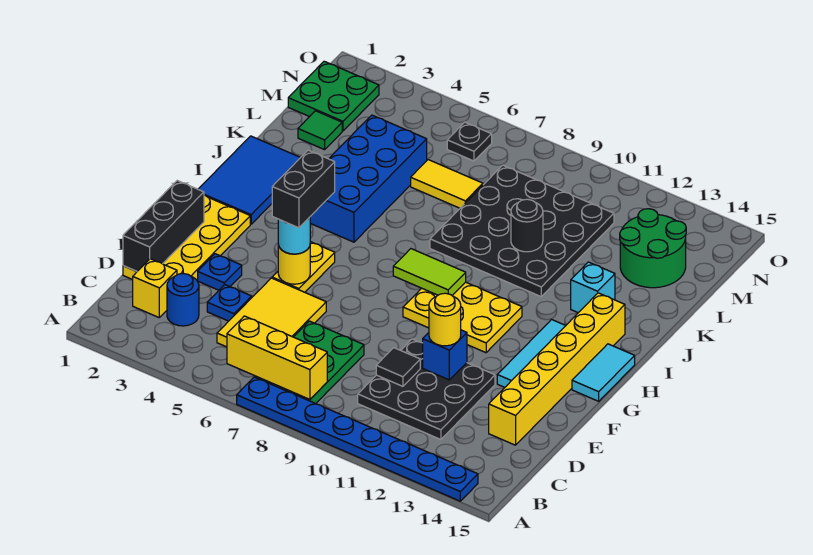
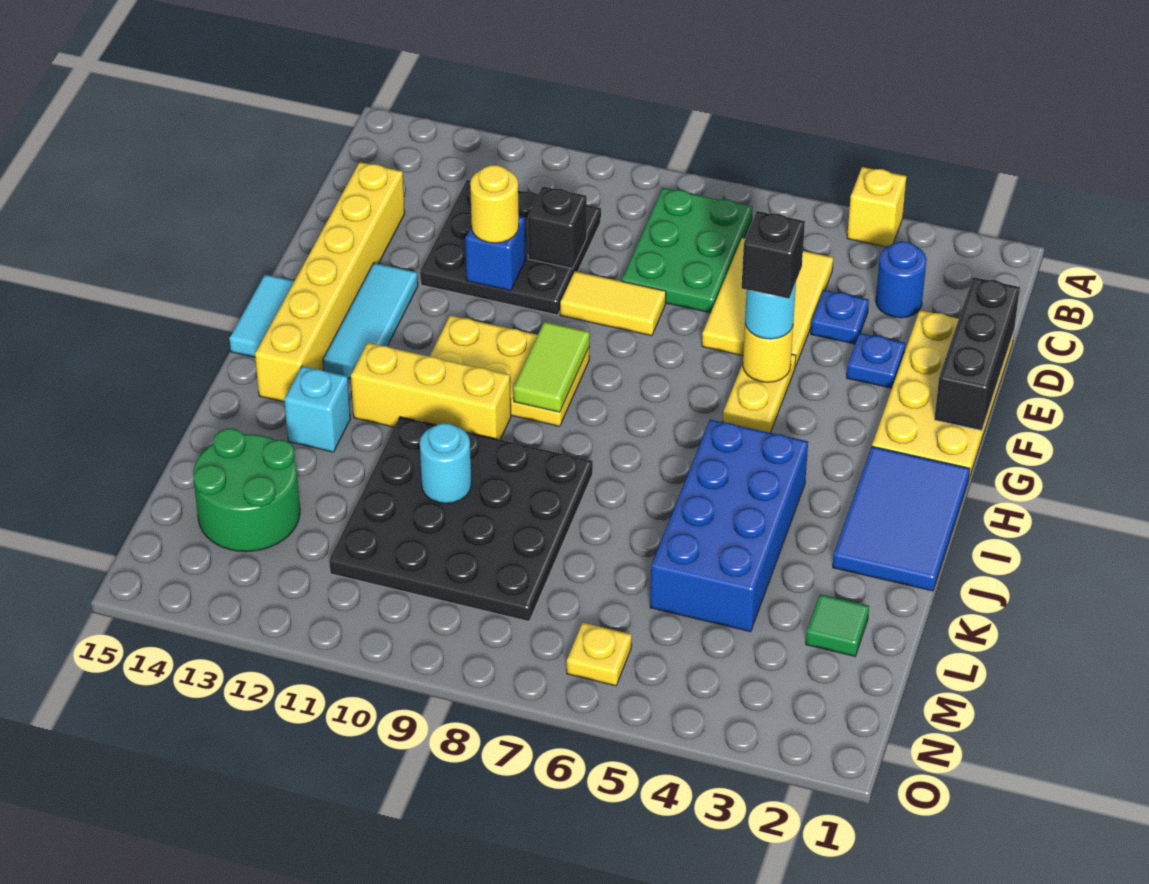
blue plate A7:A14 level 1 -> none
yellow brick B6:B8 level 2 -> yellow brick I10:I12 level 1
yellow brick C2 level 1 -> yellow brick A4 level 1
black tile D10 level 2 -> black brick D10 level 2
black brick F5:G5 level 4 -> black brick F5 level 4
lime tile H8:H9 level 2 -> lime tile G9:H9 level 2
black round brick K10 level 2 -> cyan round brick K10 level 2
yellow tile L6:L7 level 1 -> yellow tile E8:E9 level 1
green plate M1:N2 level 1 -> none
black plate N6 level 1 -> yellow plate N6 level 1

